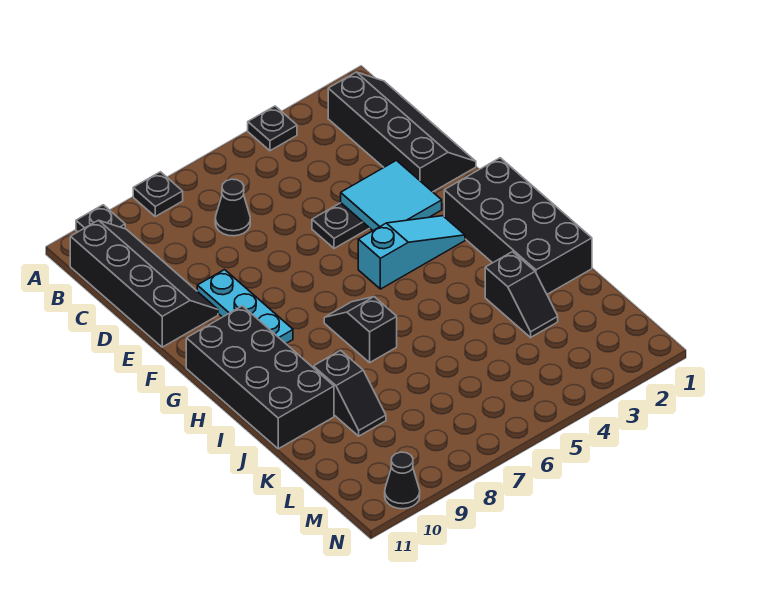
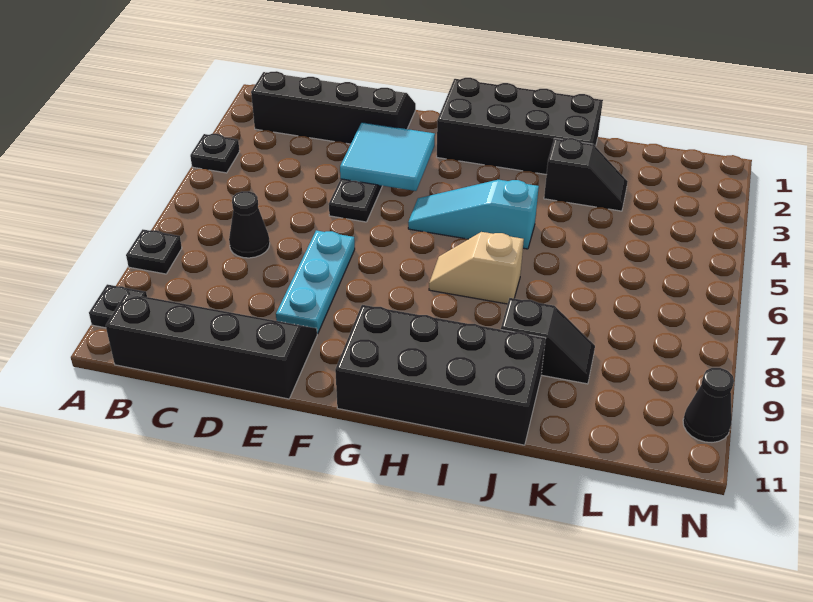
cyan plate E9:G9 level 1 -> cyan plate E7:E9 level 1
cyan slope G3:G5 level 1 top 5 -> cyan slope G5:I5 level 1 top I
black slope H7:I7 level 1 top I -> tan slope H7:I7 level 1 top I

